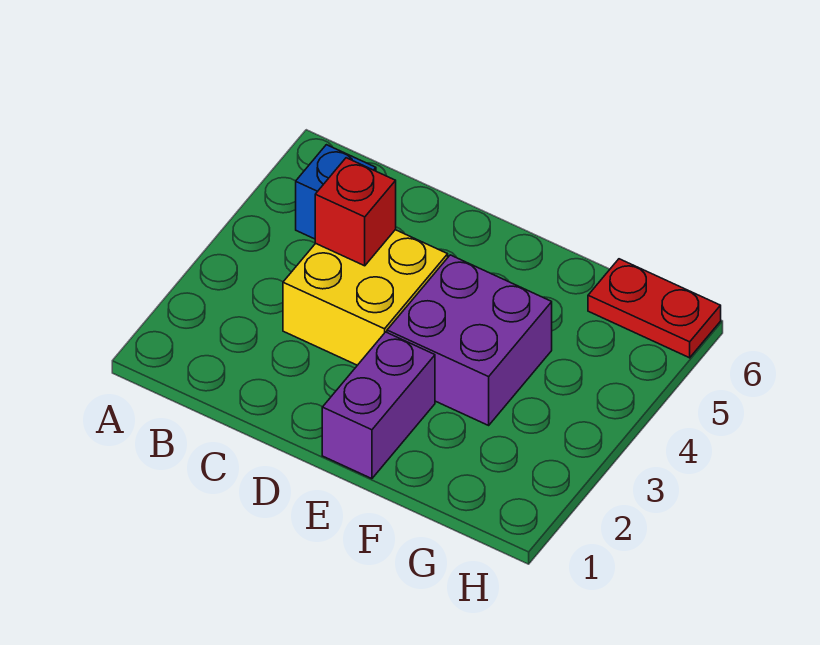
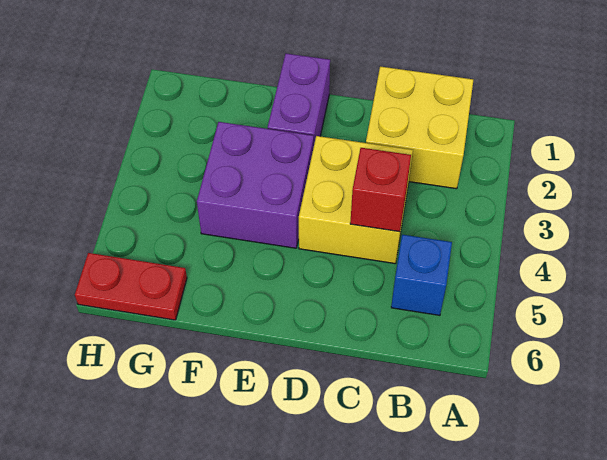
none -> yellow brick B1:C2 level 1

